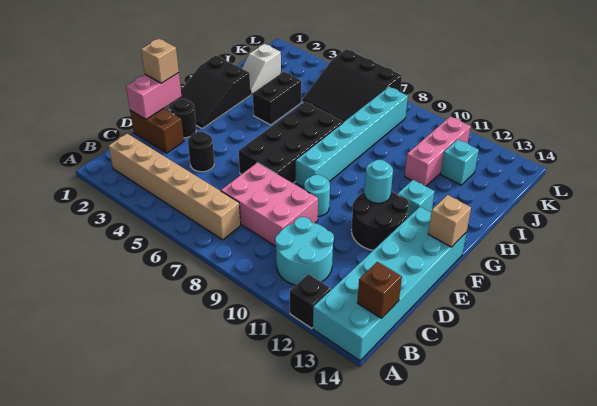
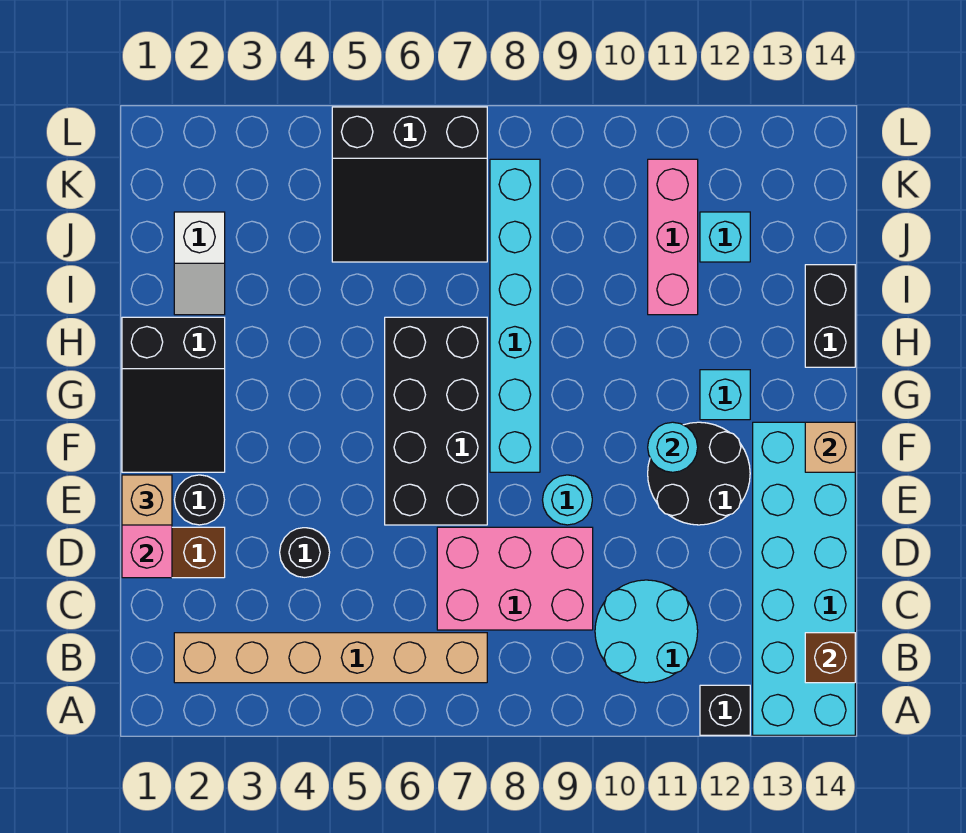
black brick H4:I4 level 1 -> black brick H14:I14 level 1

